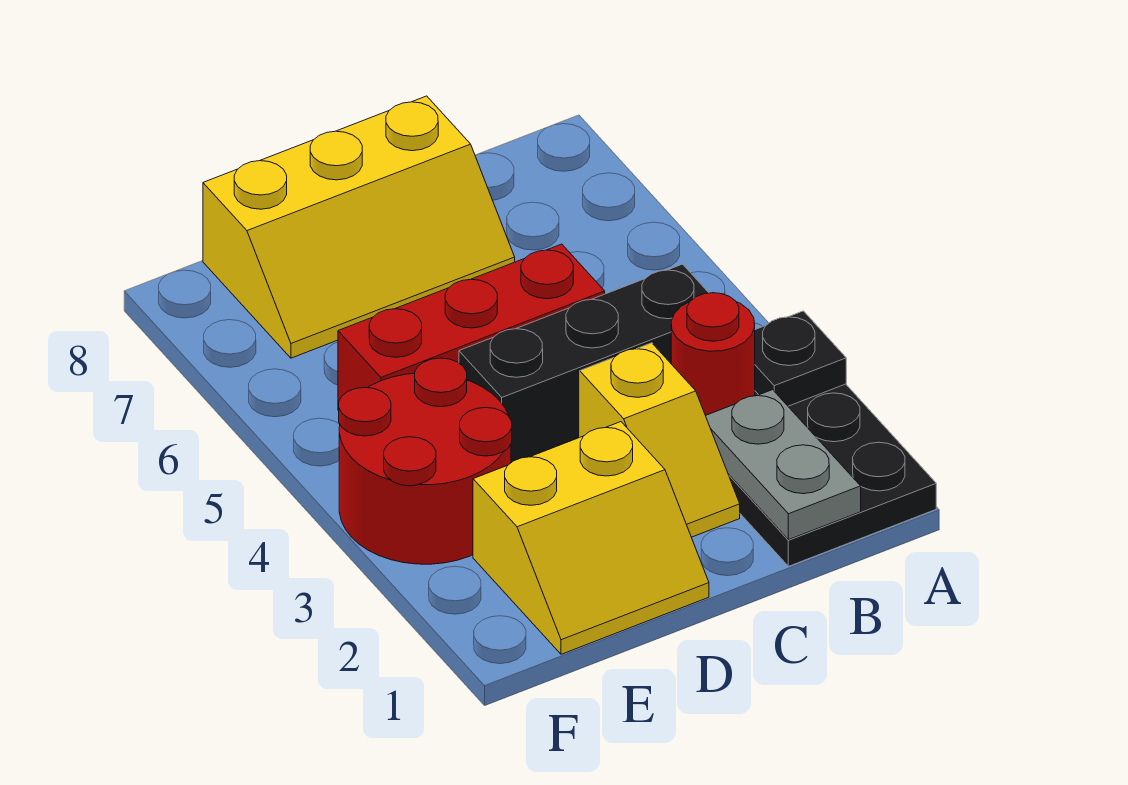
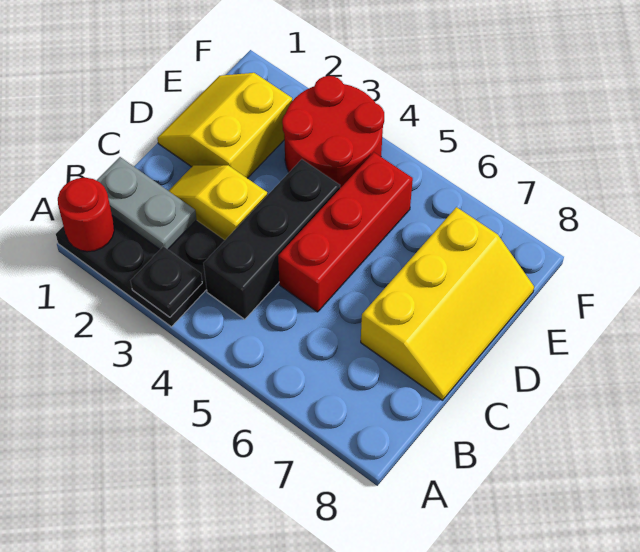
red round brick B3 level 2 -> red round brick A1 level 2
yellow slope C7:E8 level 1 top 8 -> yellow slope C7:E8 level 1 top 7

